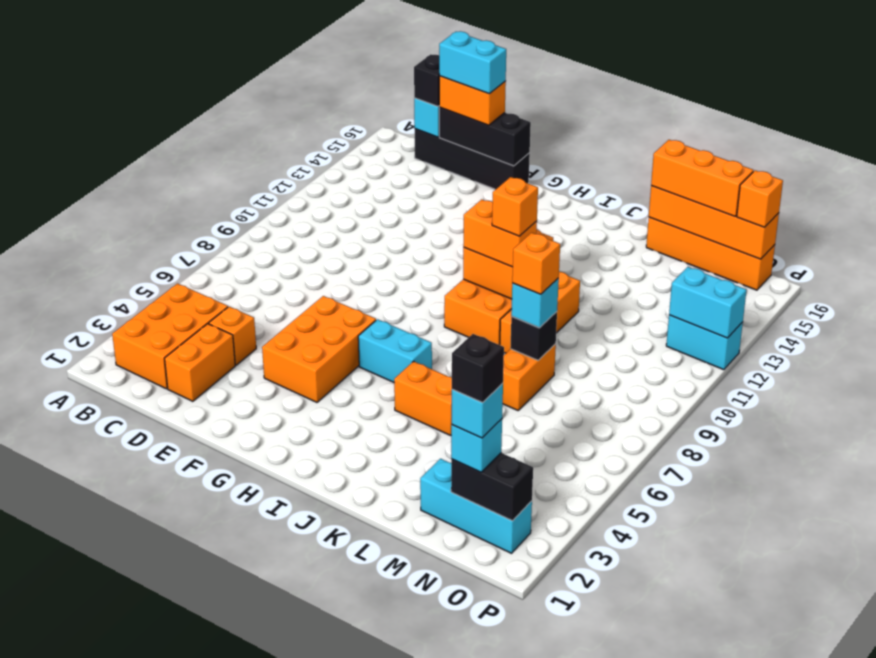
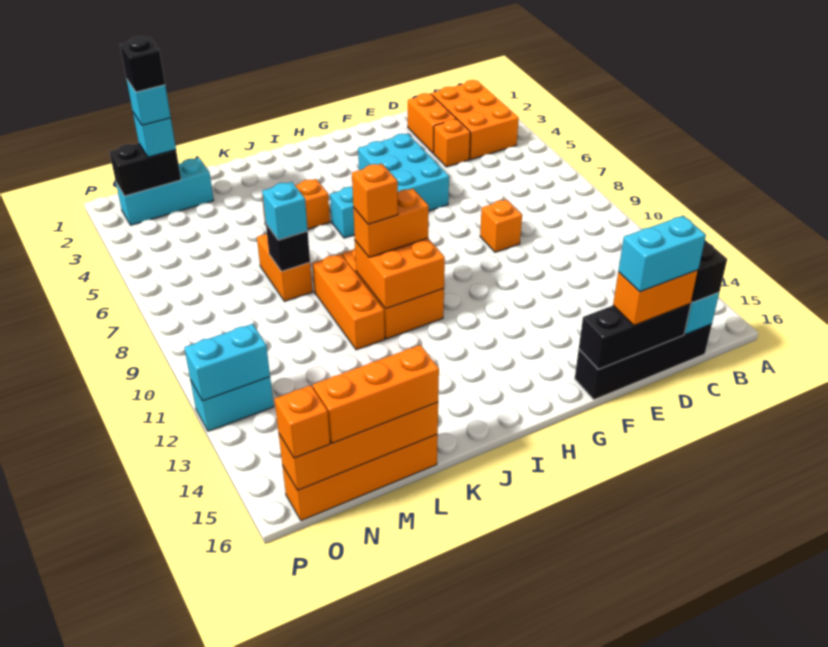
orange brick F4:G6 level 1 -> cyan brick F4:G6 level 1
orange brick L8 level 4 -> orange brick E9 level 1

